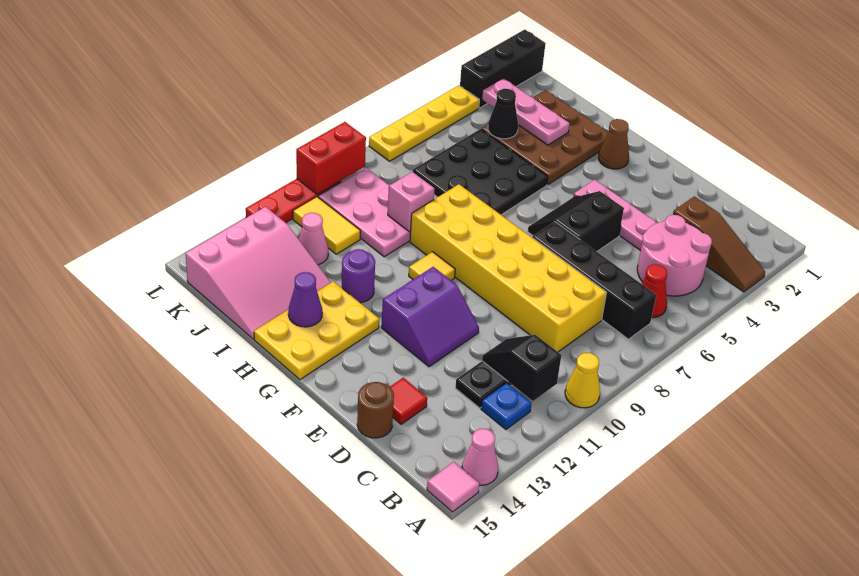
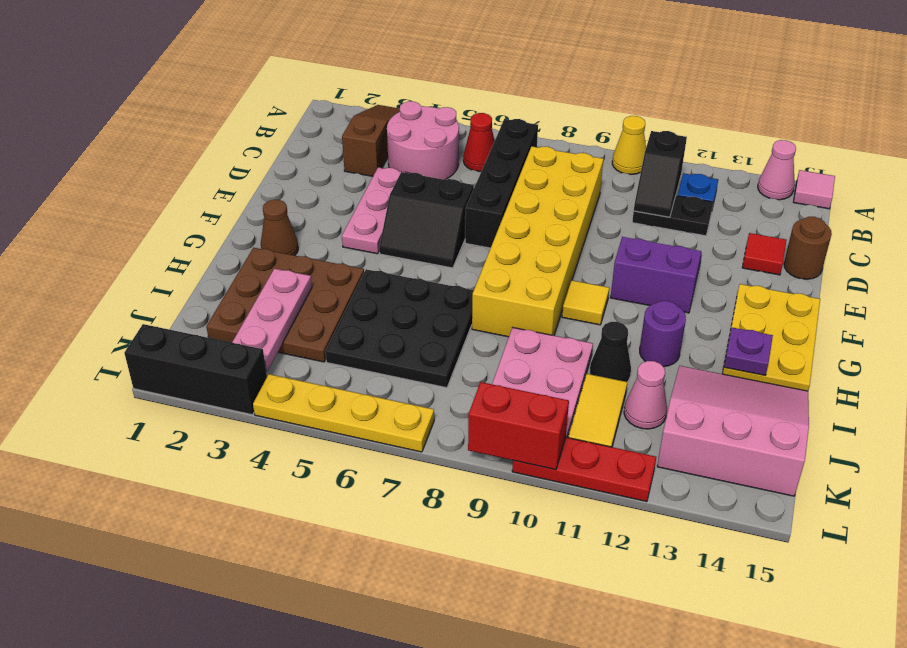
yellow plate G13:H15 level 1 -> yellow plate F14:H15 level 1
purple cone H14 level 2 -> purple plate H14 level 2
pink brick I9 level 2 -> none
black cone J4 level 2 -> black cone I11 level 1

